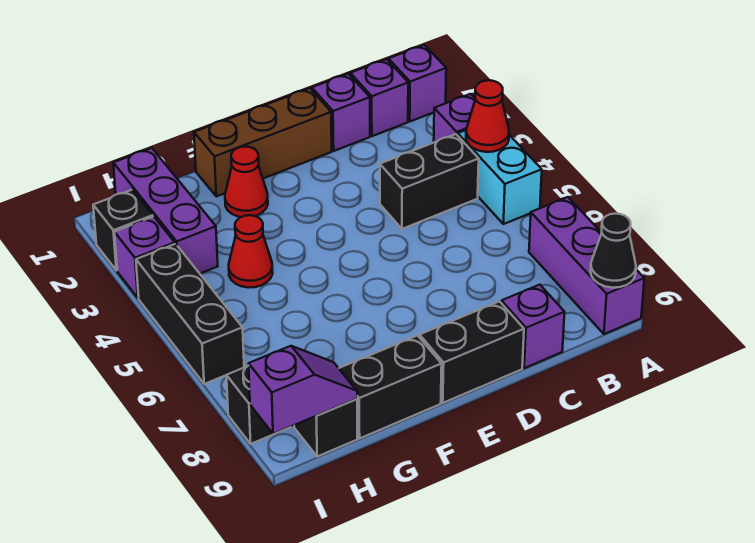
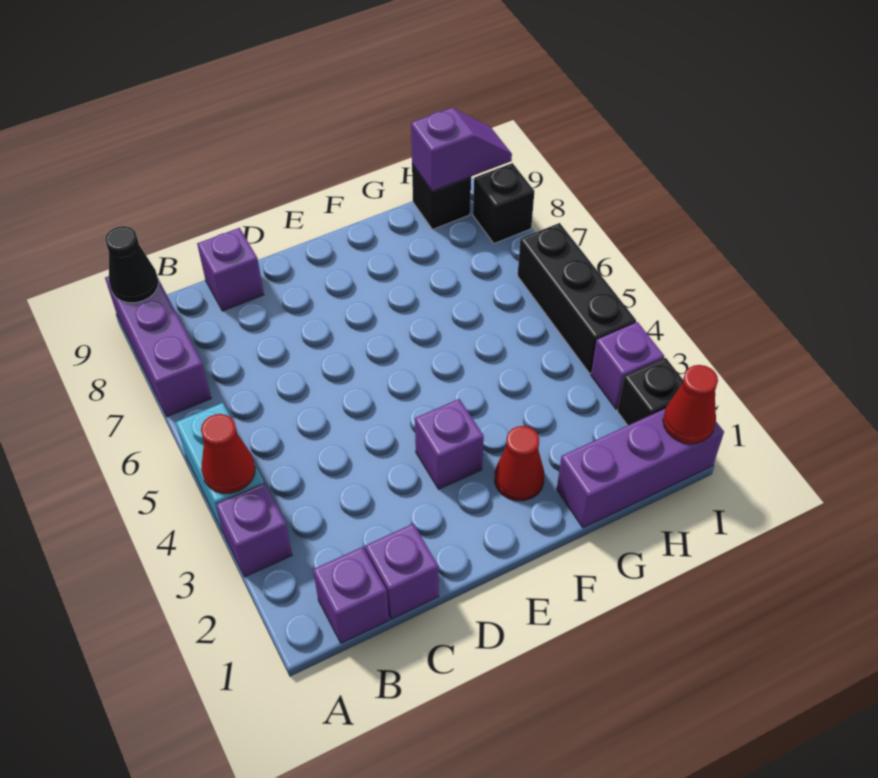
purple brick A1 level 1 -> purple brick E3 level 1
black brick B4:C4 level 1 -> none
brown brick D1:F1 level 1 -> none
black brick D9:E9 level 1 -> none
black brick F9:G9 level 1 -> none
red cone G4 level 1 -> red cone I1 level 2
purple brick H1:H3 level 1 -> purple brick G1:I1 level 1
purple slope H9:I9 level 2 top I -> purple slope H9:I9 level 2 top H

